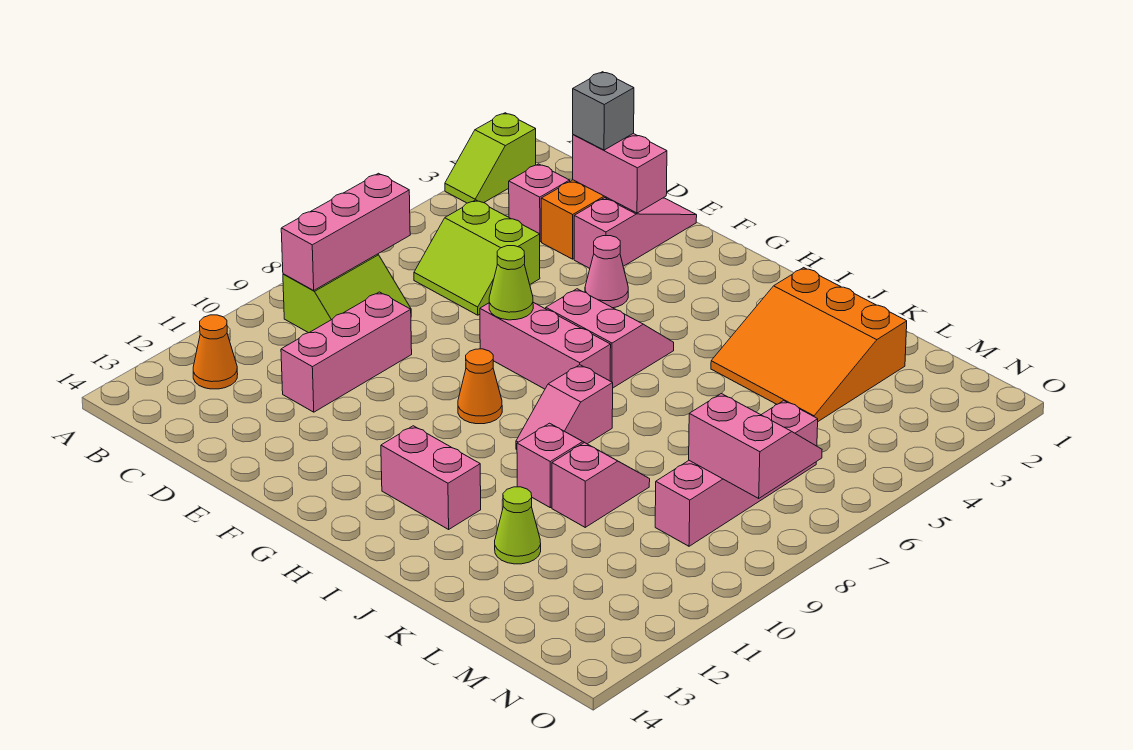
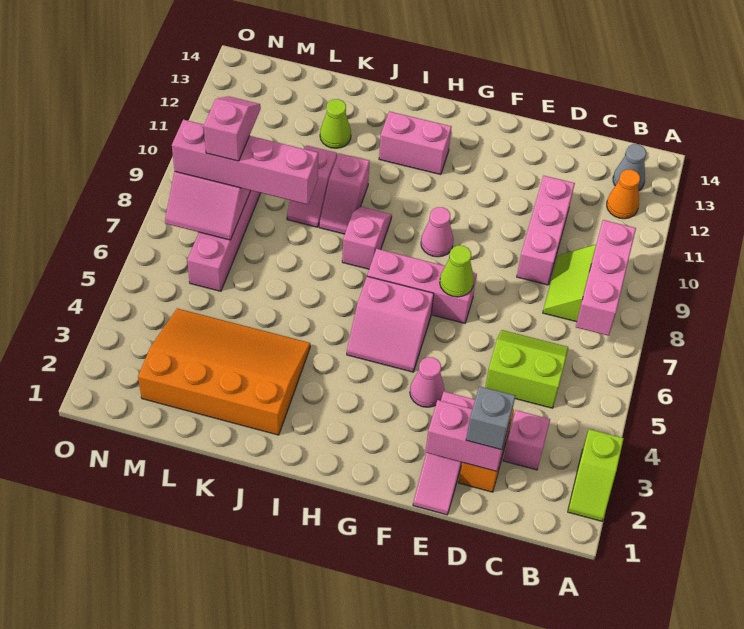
lime slope A2:A3 level 1 top 2 -> lime slope A2:A3 level 1 top 3
none -> grey cone B13 level 1
orange cone G9 level 1 -> pink cone G9 level 1
orange slope J2:L4 level 1 top 2 -> orange slope J2:M4 level 1 top 2
none -> pink brick K8:N8 level 3
none -> pink slope M8:M9 level 4 top 8

